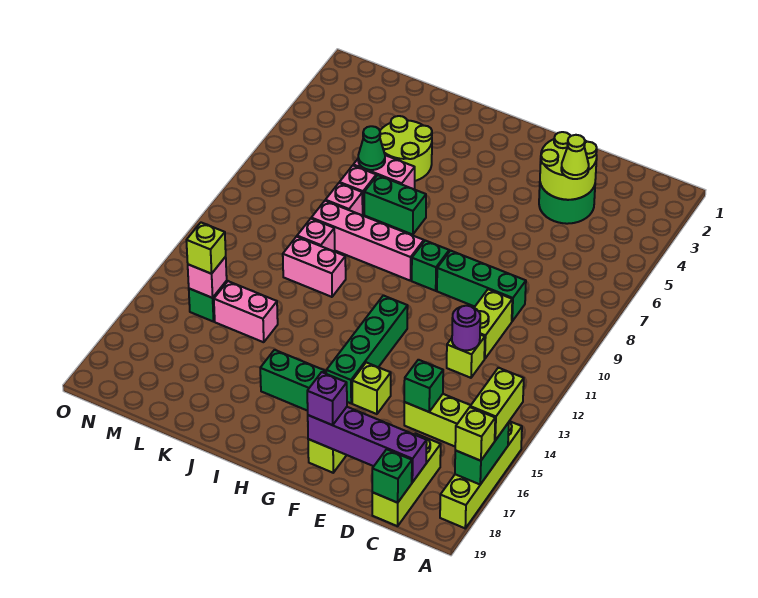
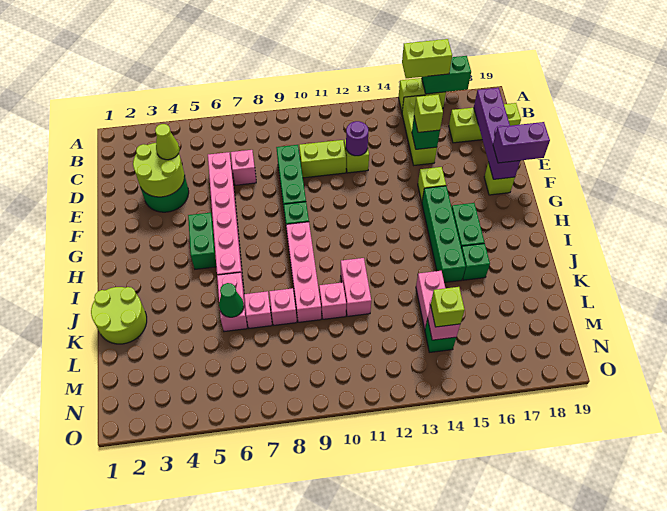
lime brick A15:A18 level 1 -> lime brick A15:A16 level 1
lime brick A17 level 3 -> lime brick D15 level 3
green brick C19 level 2 -> green brick J16 level 1
none -> pink brick D6:I6 level 1
none -> pink brick D7 level 1
purple brick F18 level 3 -> purple brick F18:F19 level 3
green brick G12:G15 level 1 -> green brick G15:J15 level 1
green brick I7:J7 level 1 -> green brick G5:H5 level 1
lime round brick J4:K5 level 1 -> lime round brick J1:K2 level 1

